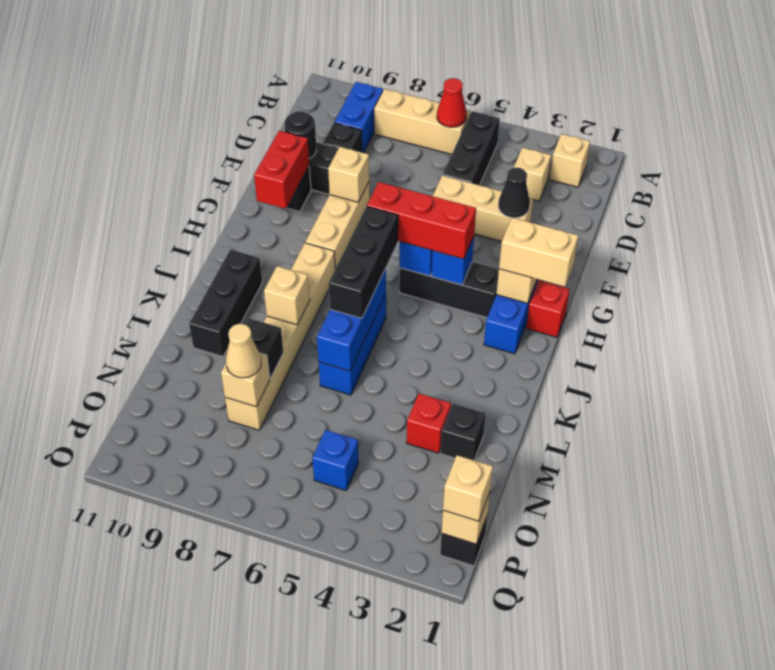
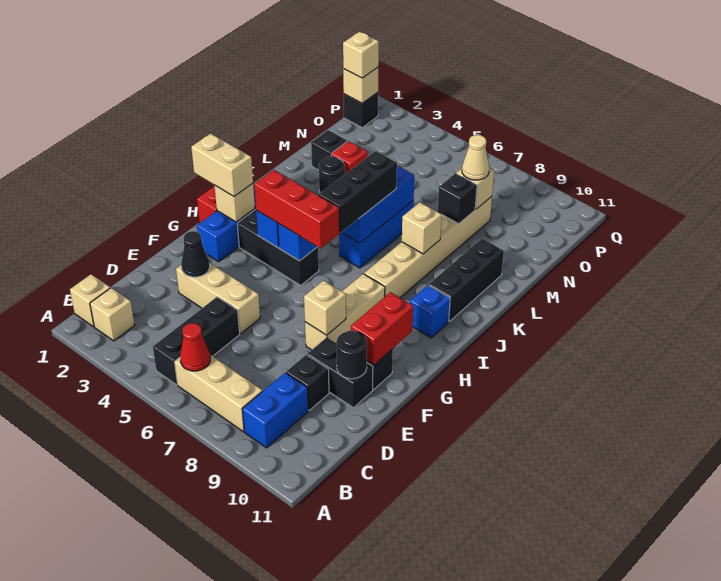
tan brick C3 level 1 -> tan brick B1 level 1
none -> black round brick L3 level 1
blue brick O5 level 1 -> blue brick I10 level 1

